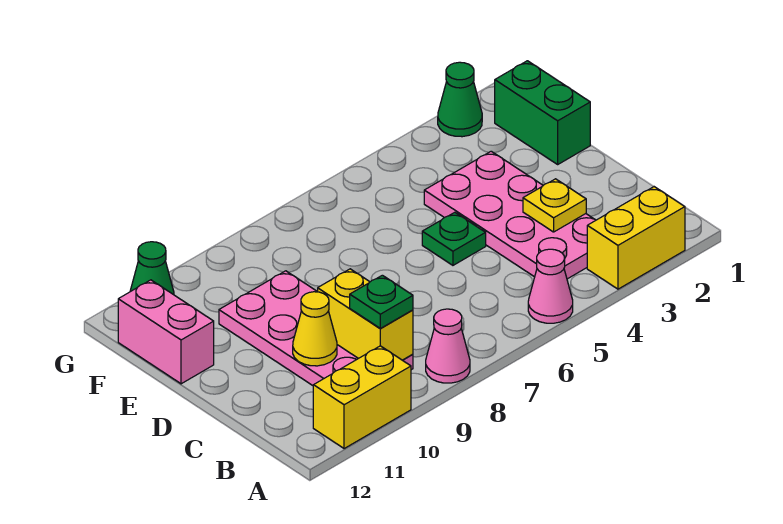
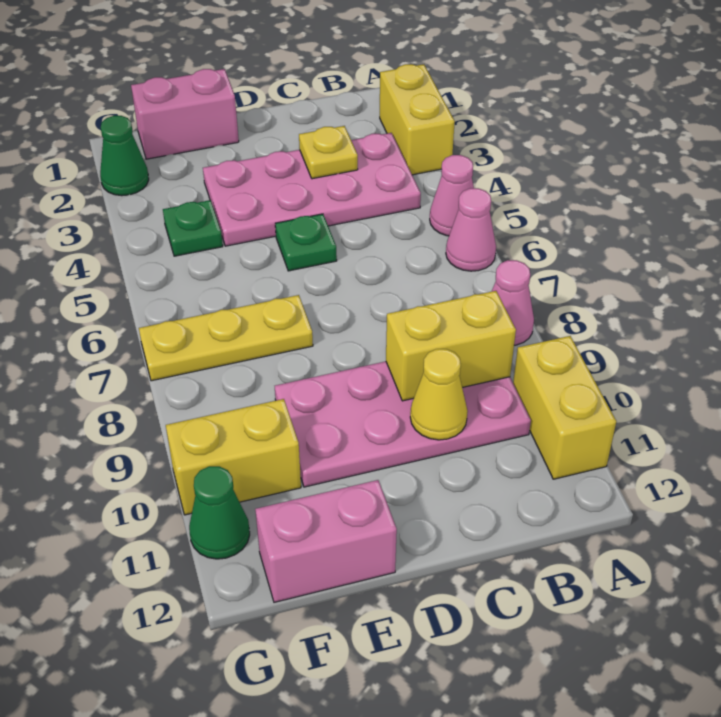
none -> pink cone A6 level 1
green plate B9 level 3 -> green plate F4 level 1
green brick E1:F1 level 1 -> pink brick E1:F1 level 1
none -> yellow plate E7:G7 level 1
none -> yellow brick F10:G10 level 1

